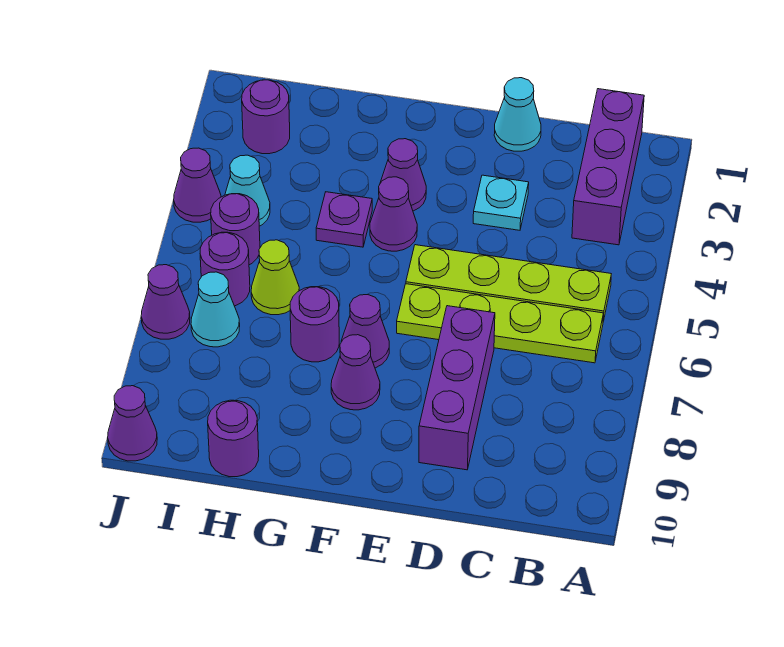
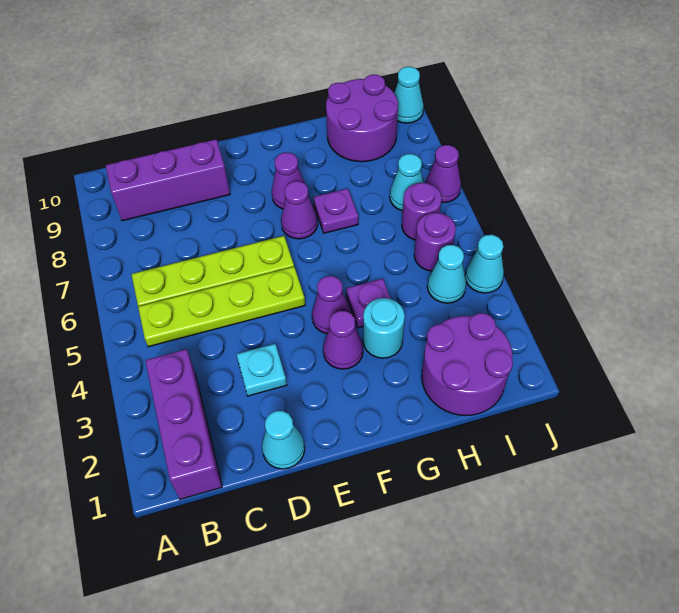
purple brick D7:D9 level 1 -> purple brick B9:D9 level 1
none -> cyan round brick G3 level 1
purple round brick G7 level 1 -> purple plate G7 level 1
lime cone H6 level 1 -> none
purple round brick H10 level 1 -> purple round brick H9:I10 level 1
purple round brick I2 level 1 -> purple round brick H1:I2 level 1
purple cone J4 level 1 -> cyan cone J4 level 1
purple cone J10 level 1 -> cyan cone J10 level 1

